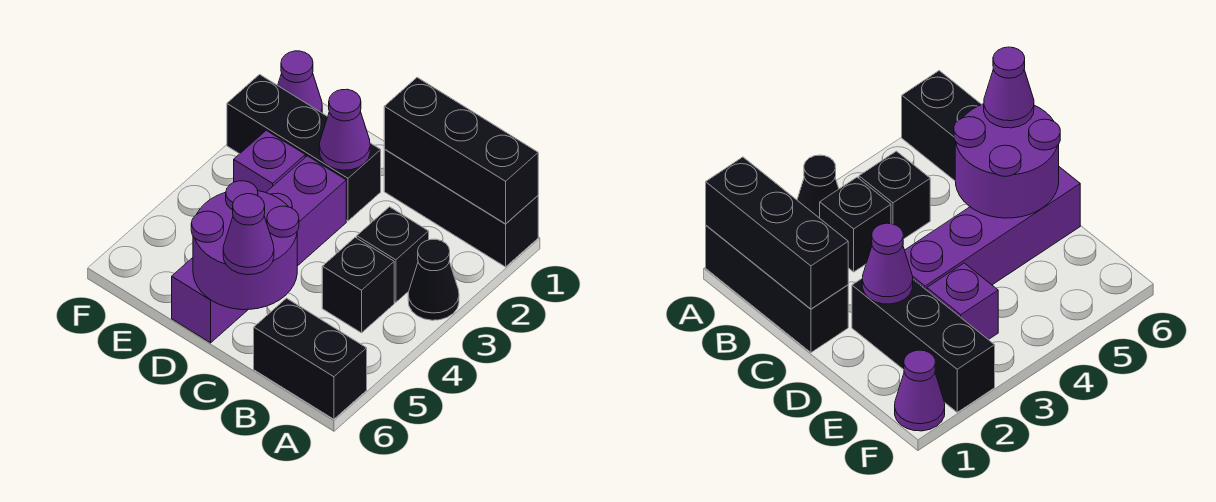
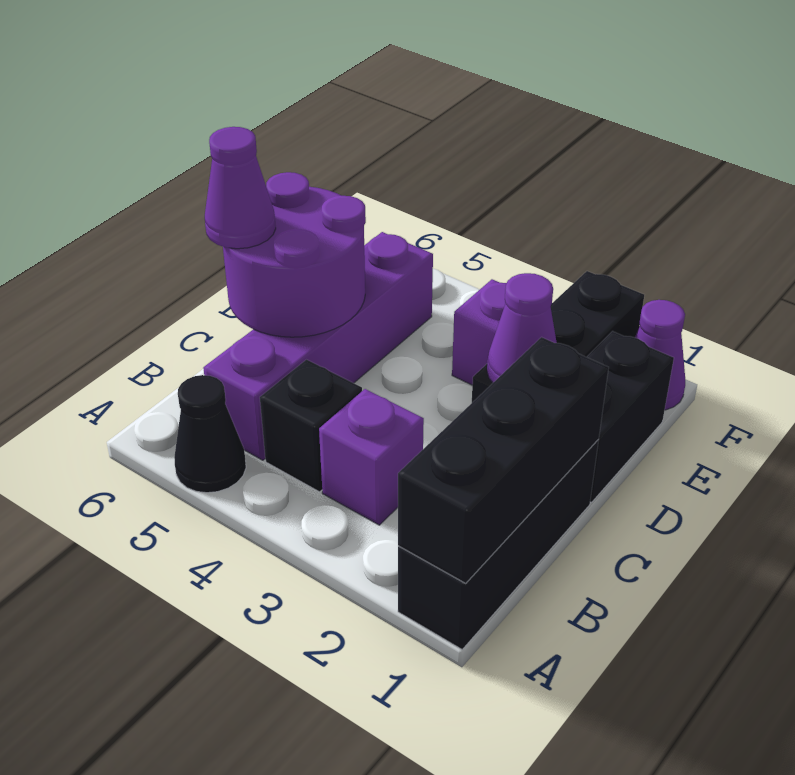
black cone A3 level 1 -> black cone A5 level 1
black brick A6:B6 level 1 -> black brick D1:E1 level 1
black brick B3 level 1 -> purple brick B3 level 1
purple brick D3:D6 level 1 -> purple brick B5:E5 level 1

